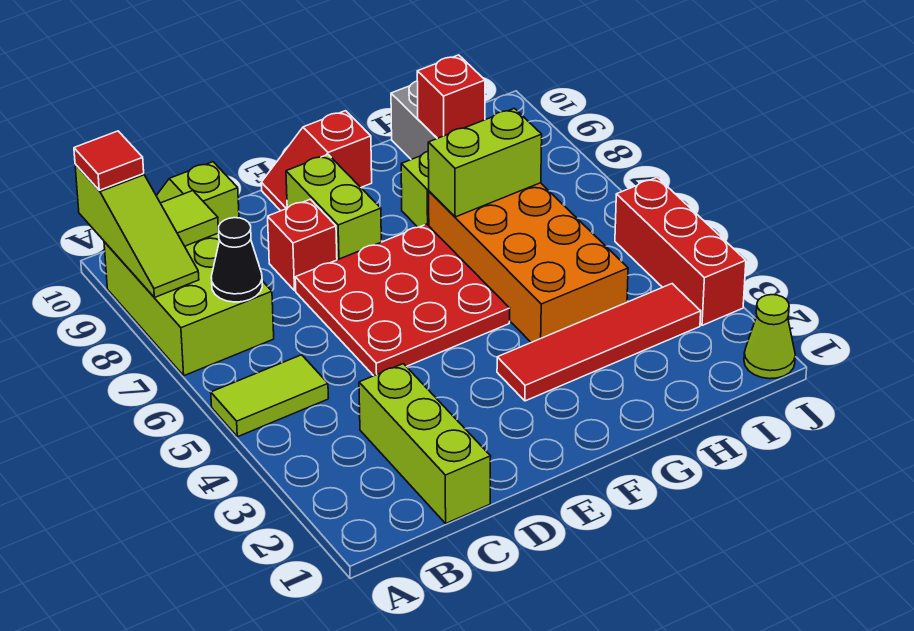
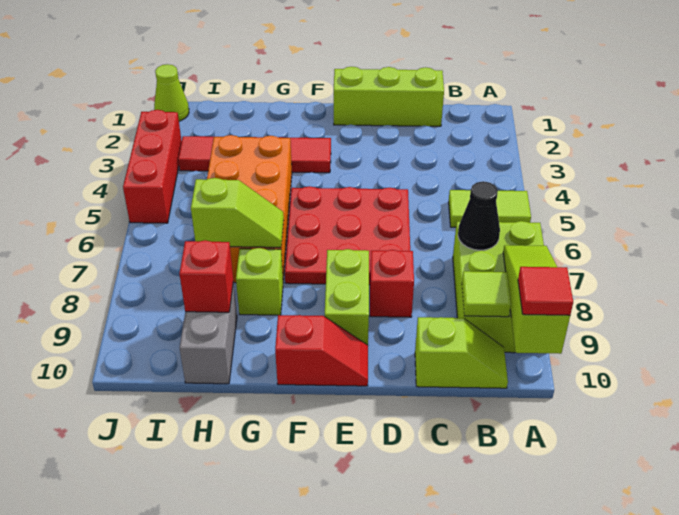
lime brick C1:C3 level 1 -> lime brick C1:E1 level 1
lime brick G7:H7 level 2 -> lime slope G7:H7 level 2 top H

